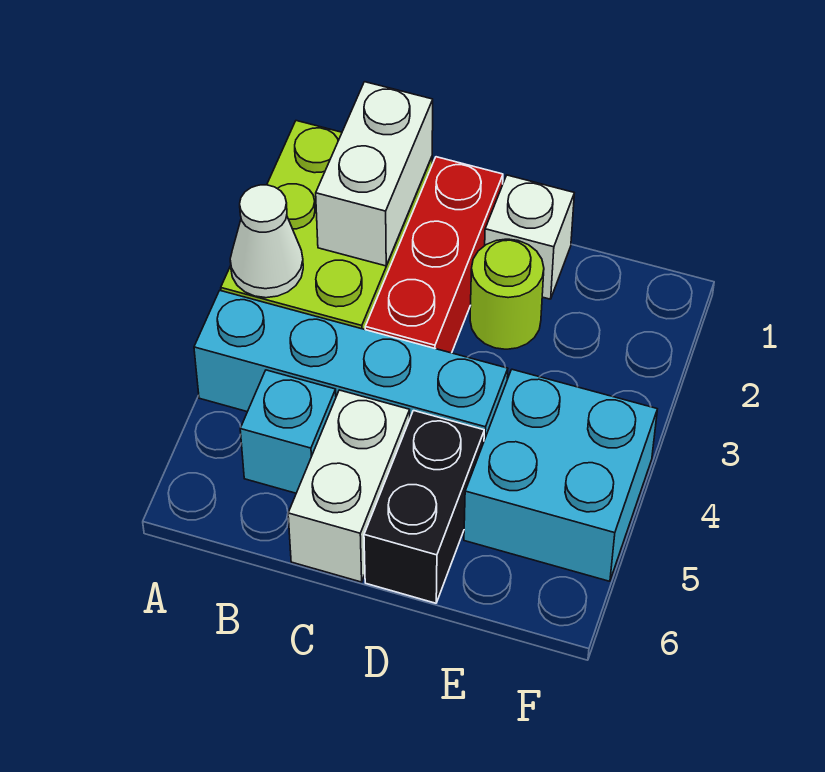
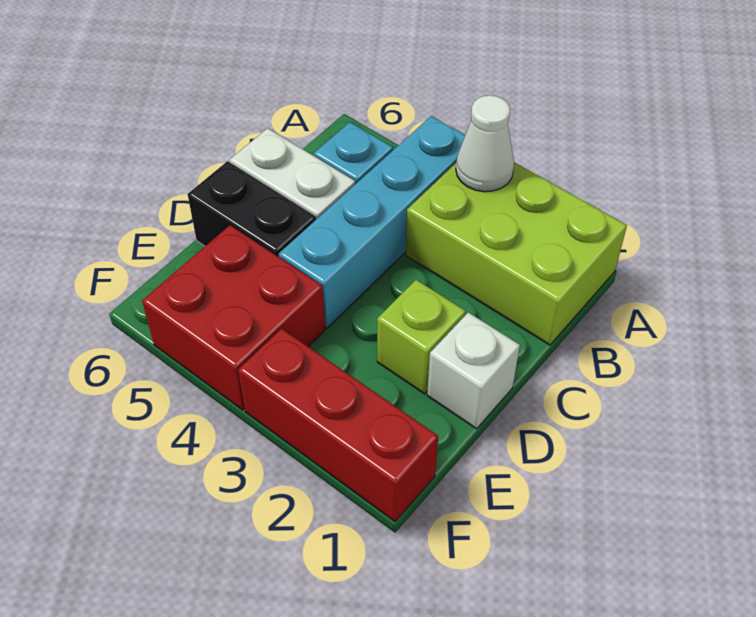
white brick B1:B2 level 2 -> none
red brick C1:C3 level 1 -> red brick F1:F3 level 1
lime round brick D2 level 1 -> lime brick D2 level 1
cyan brick E4:F5 level 1 -> red brick E4:F5 level 1

